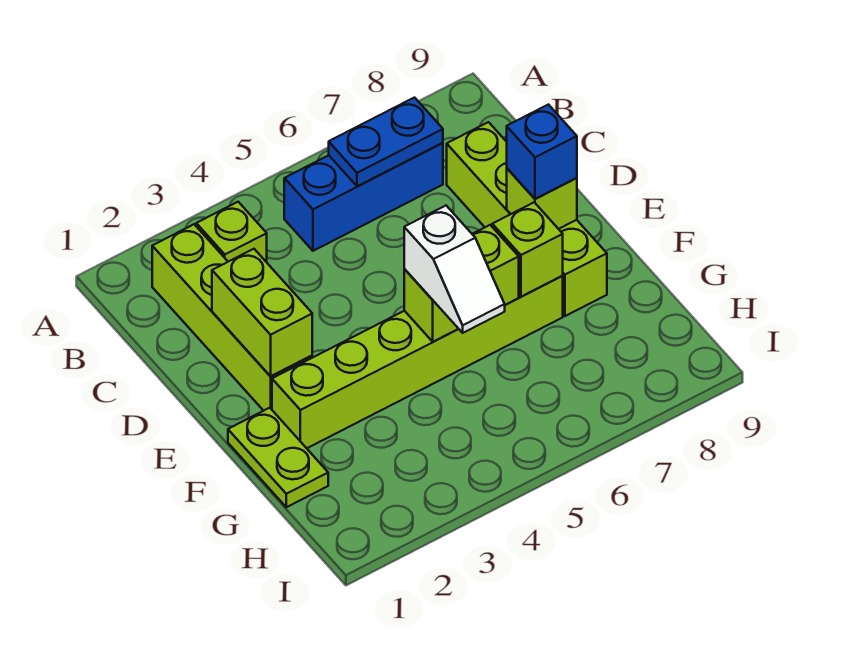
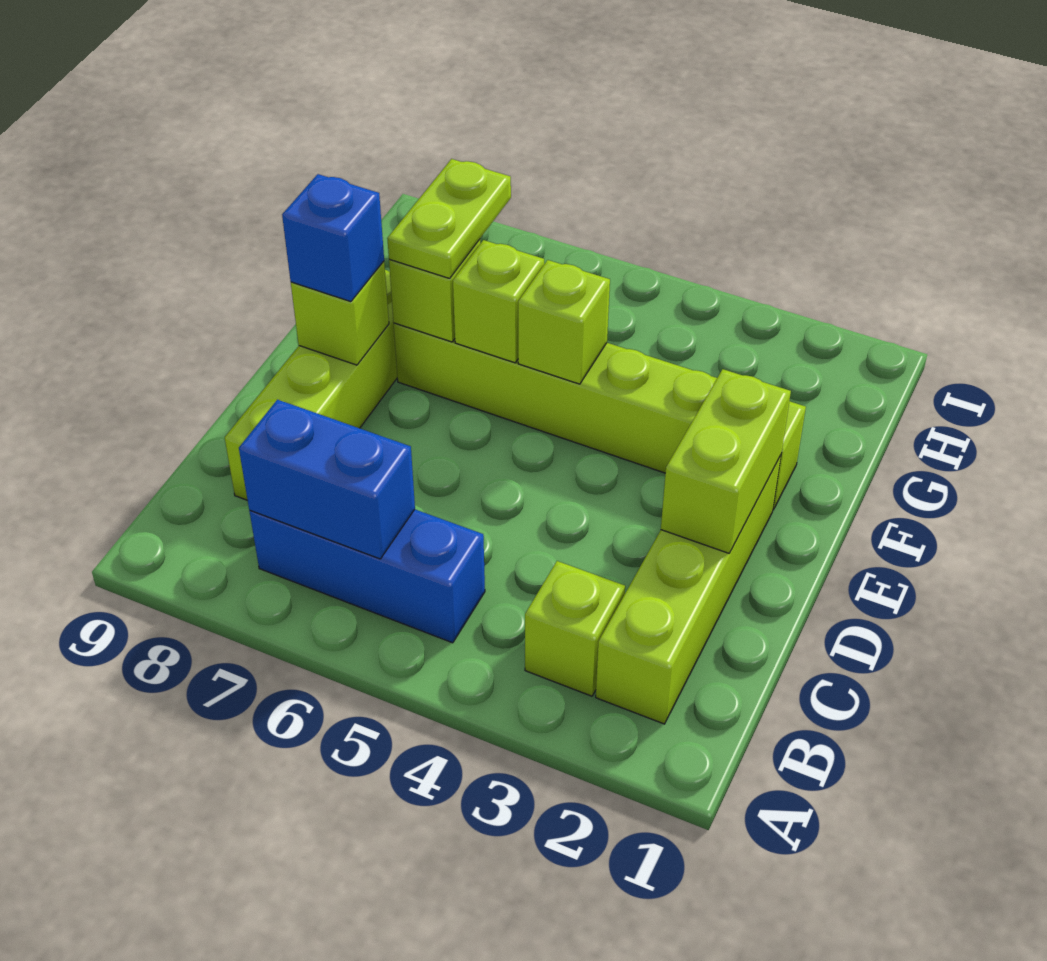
blue plate B6:B7 level 2 -> blue brick B6:B7 level 2
lime plate F1:G1 level 1 -> lime plate F7:G7 level 3
white slope F5:G5 level 3 top F -> none

